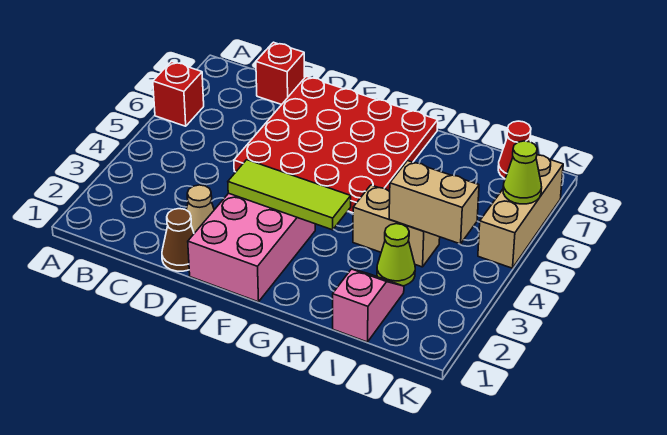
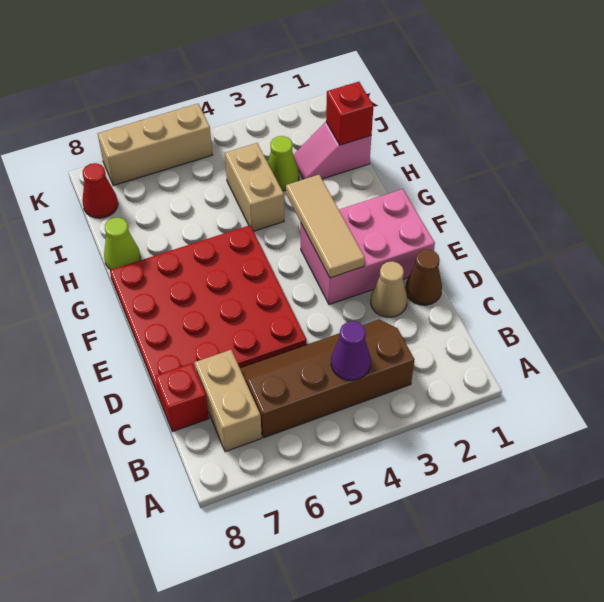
red brick A6 level 1 -> red brick I1 level 2
none -> brown slope B3:C6 level 1 top B
none -> purple cone B4 level 2
lime tile E3:G3 level 2 -> tan tile E3:G3 level 2
tan brick I4:J4 level 2 -> tan brick B7:C7 level 1
lime cone K6 level 2 -> lime cone H8 level 1

